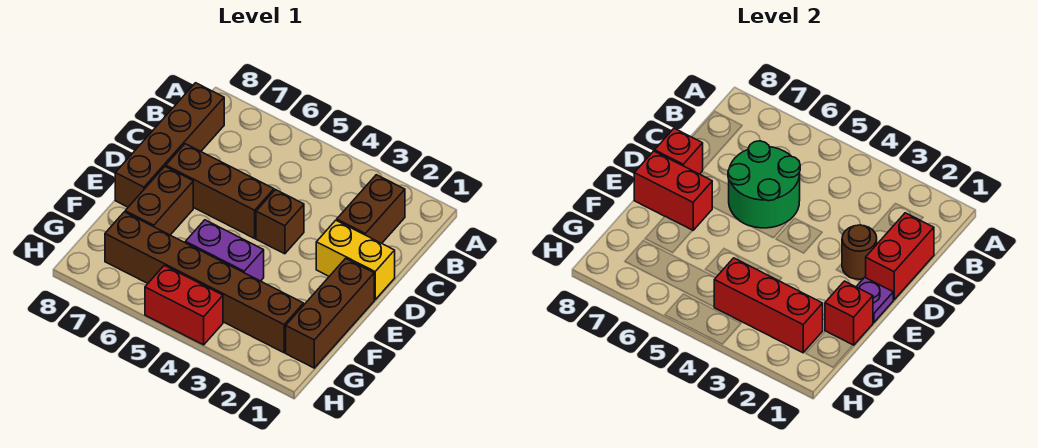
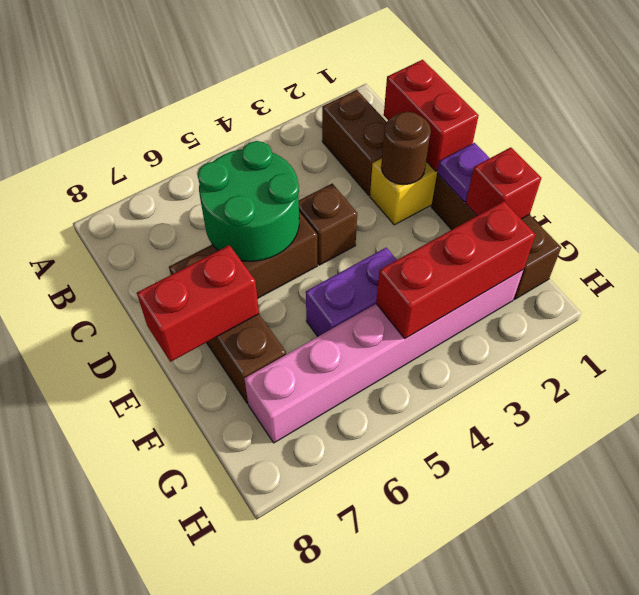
brown brick B8:E8 level 1 -> none
red brick D8 level 2 -> none
brown brick G2:G7 level 1 -> pink brick G2:G7 level 1
red brick H4:H5 level 1 -> none

